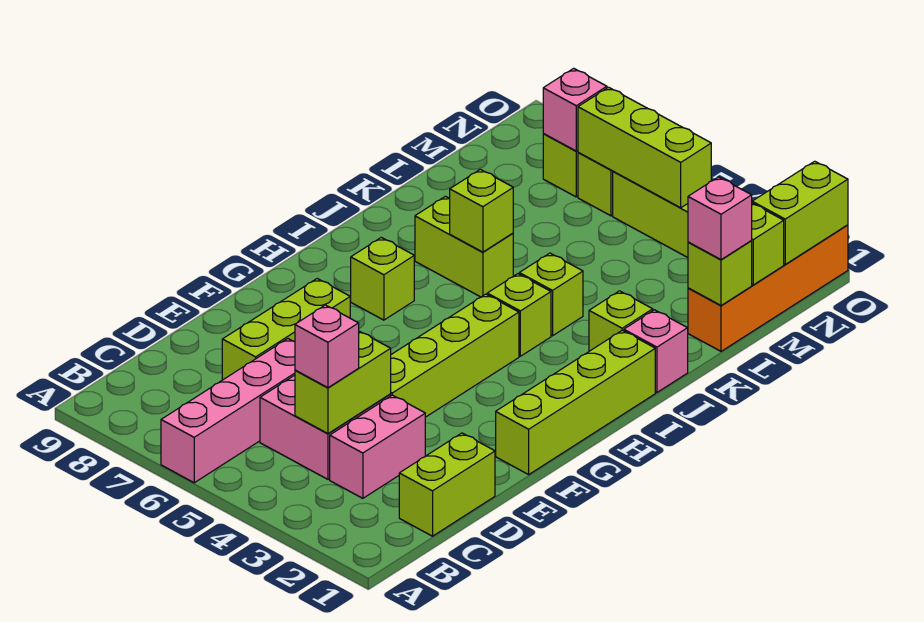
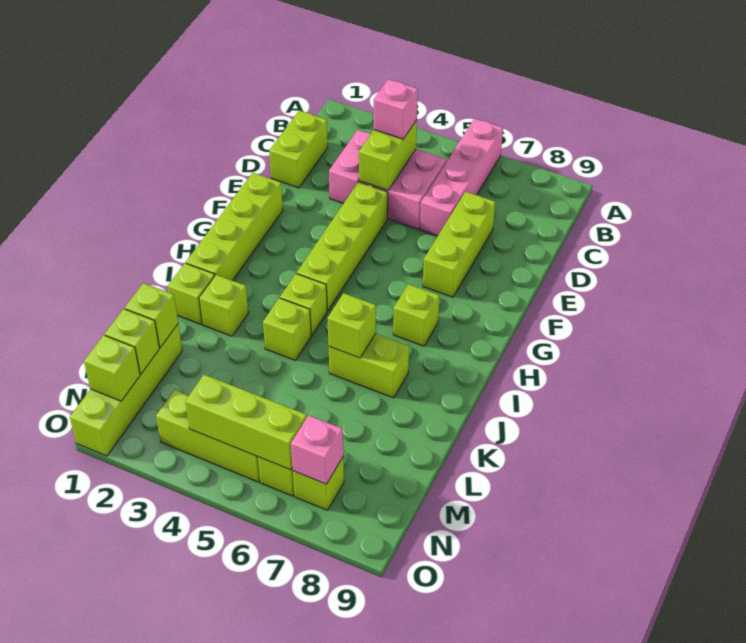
pink brick J1 level 1 -> lime brick J1 level 1
orange brick L1:O1 level 1 -> lime brick L1:O1 level 1
pink brick L1 level 3 -> none
lime brick N1:O1 level 2 -> lime brick N1 level 2

